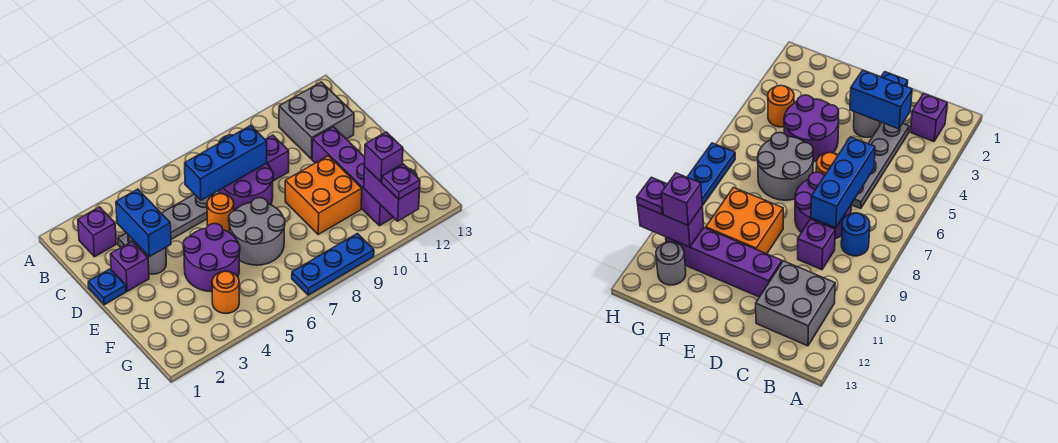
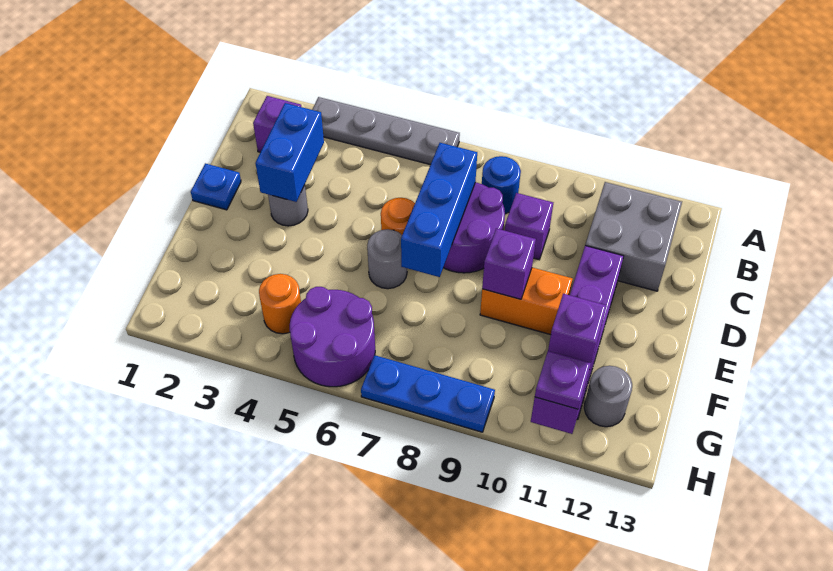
grey plate C3:C6 level 1 -> grey plate A3:A6 level 1
blue brick C6:C8 level 2 -> blue brick C7:E7 level 2
purple brick D2 level 1 -> purple brick E9 level 2
purple round brick E4:F5 level 1 -> purple round brick G5:H6 level 1
grey round brick E6:F7 level 1 -> grey round brick E6 level 1
orange brick E9:F10 level 1 -> orange brick E9:E10 level 1

